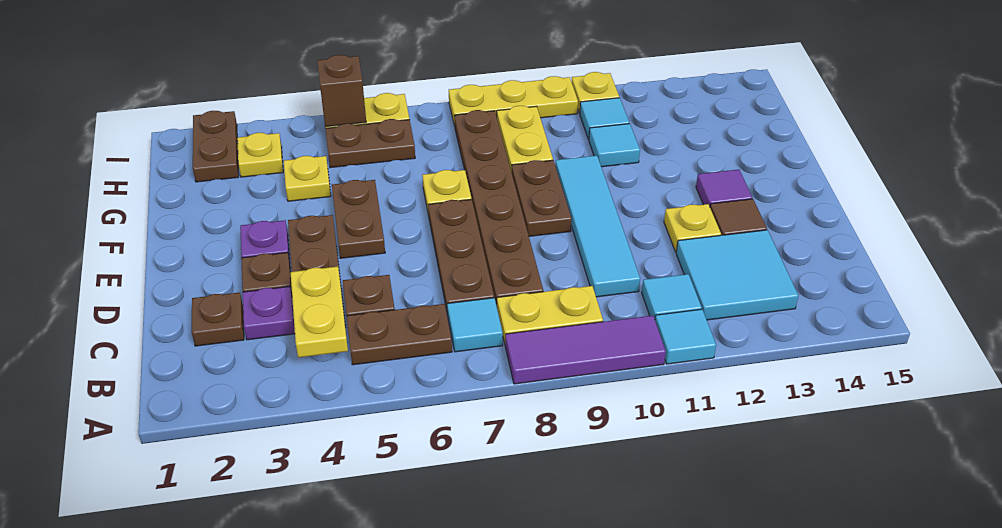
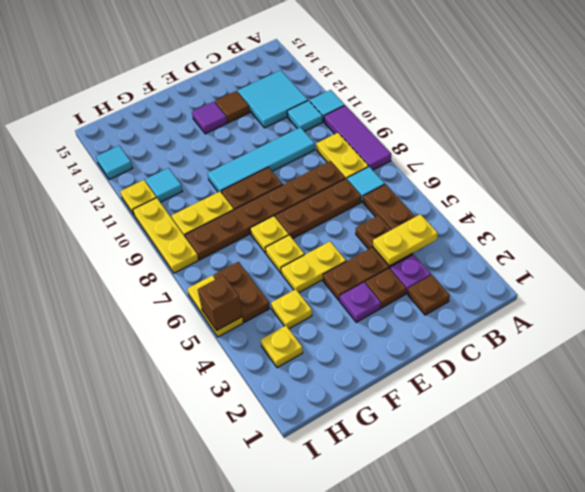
yellow plate D12 level 1 -> yellow plate F6 level 1
brown plate E5:F5 level 1 -> yellow plate E5:F5 level 1
cyan tile G11 level 1 -> cyan tile I13 level 1
brown plate H2:I2 level 1 -> none

